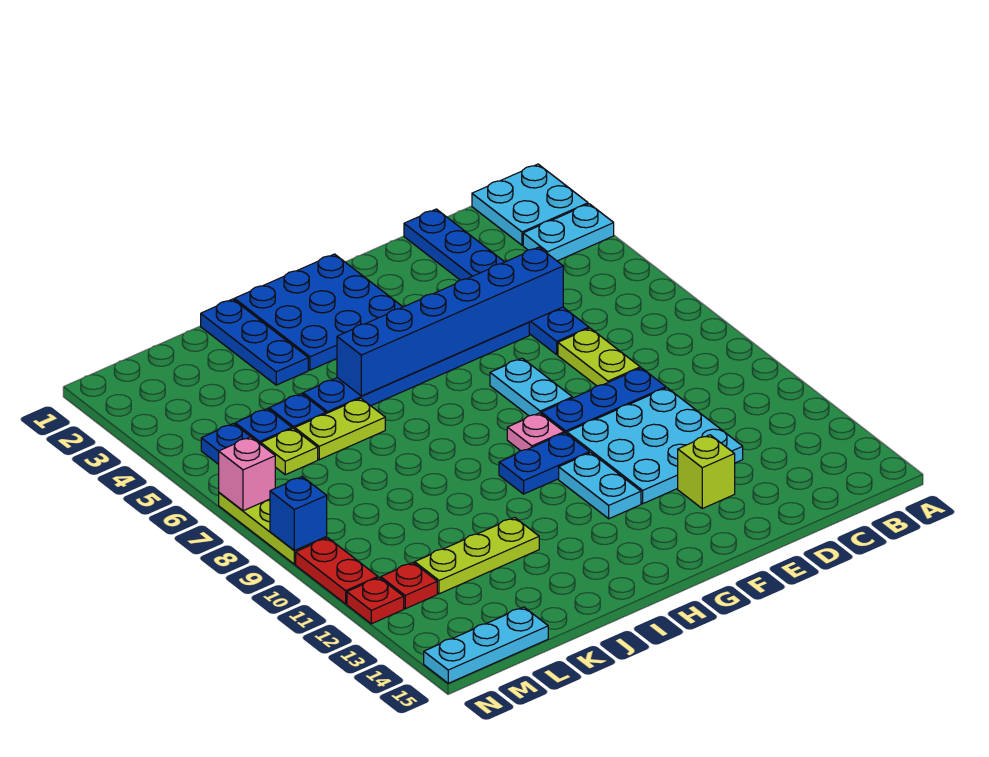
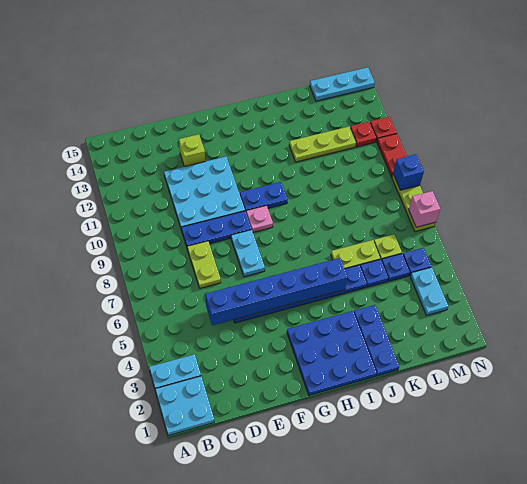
blue plate D1:D6 level 1 -> none
cyan plate G11:G12 level 1 -> cyan plate M3:M4 level 1

